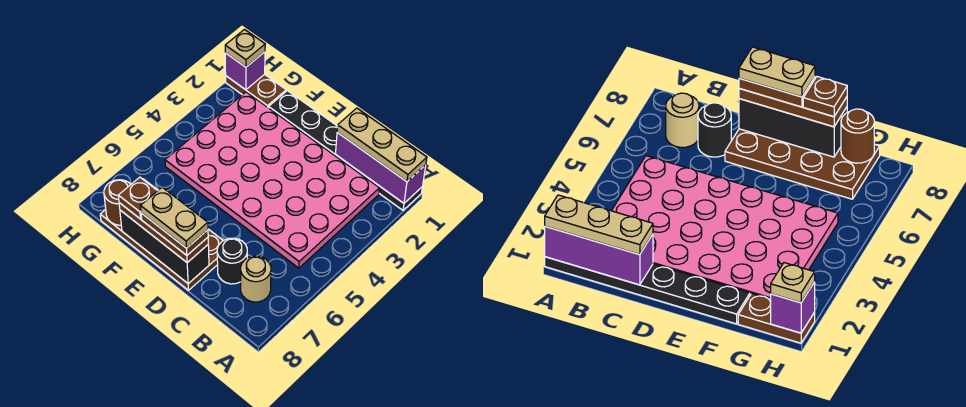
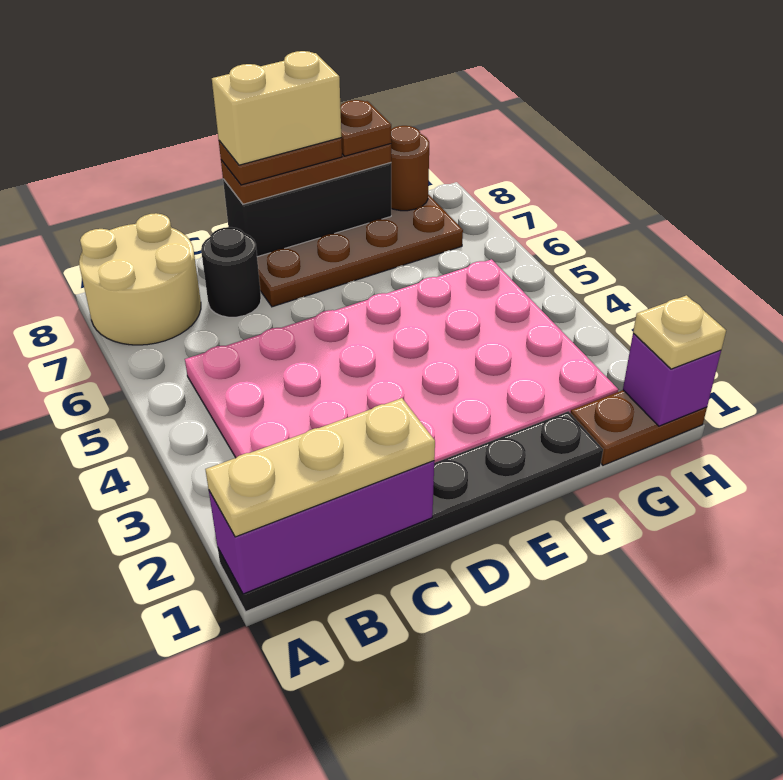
tan round brick B7 level 1 -> tan round brick A7:B8 level 1
tan plate D8:E8 level 5 -> tan brick D8:E8 level 5

